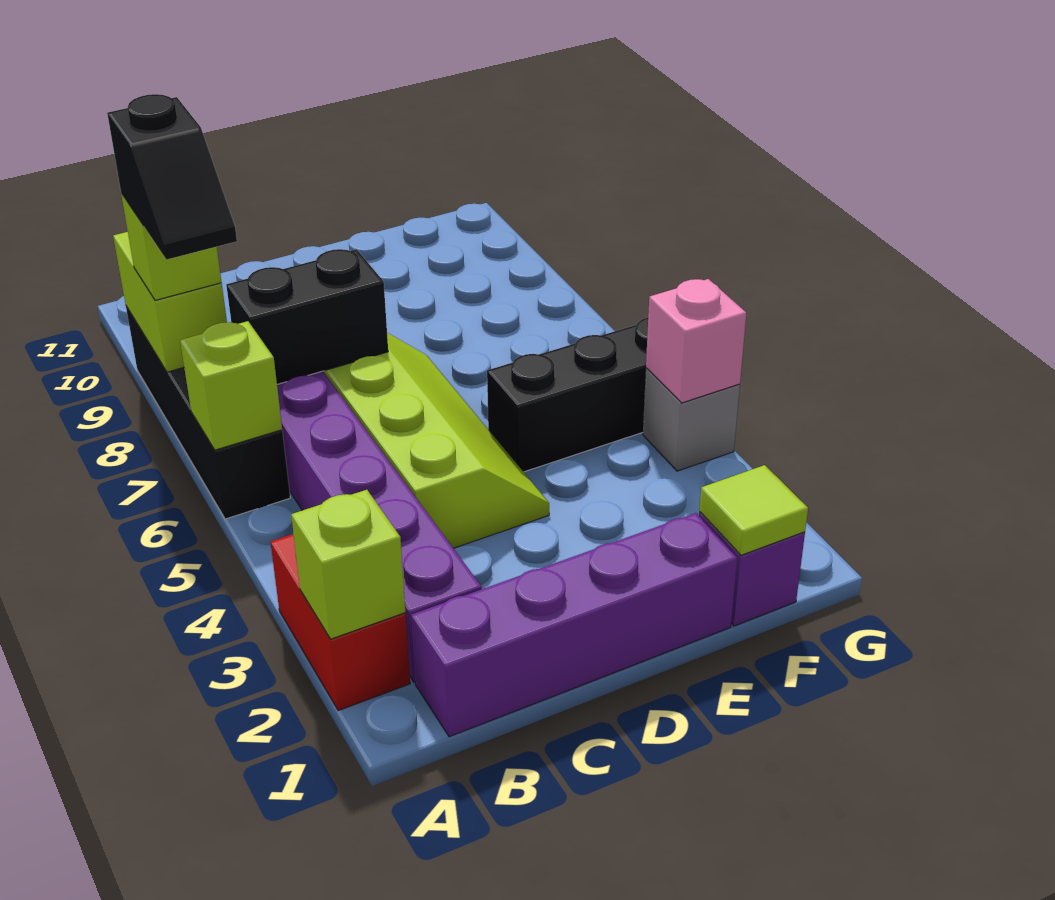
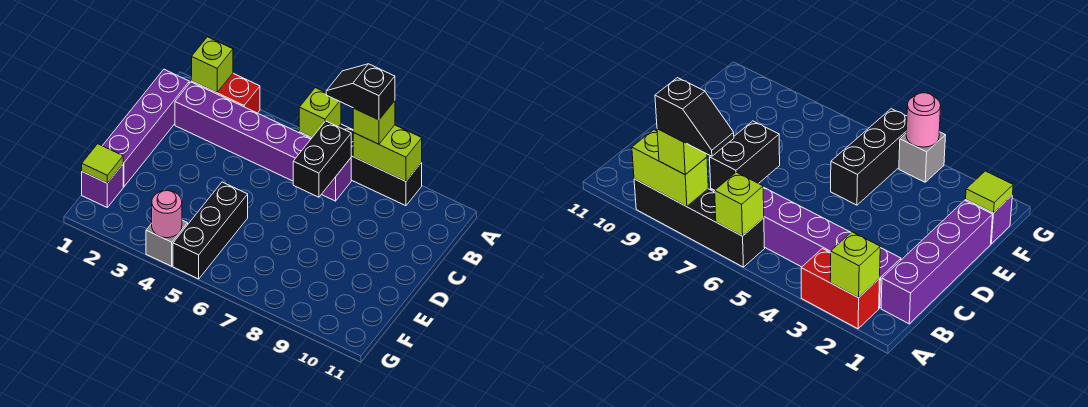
lime slope C4:D7 level 1 top C -> none
pink brick G4 level 2 -> pink round brick G4 level 2

